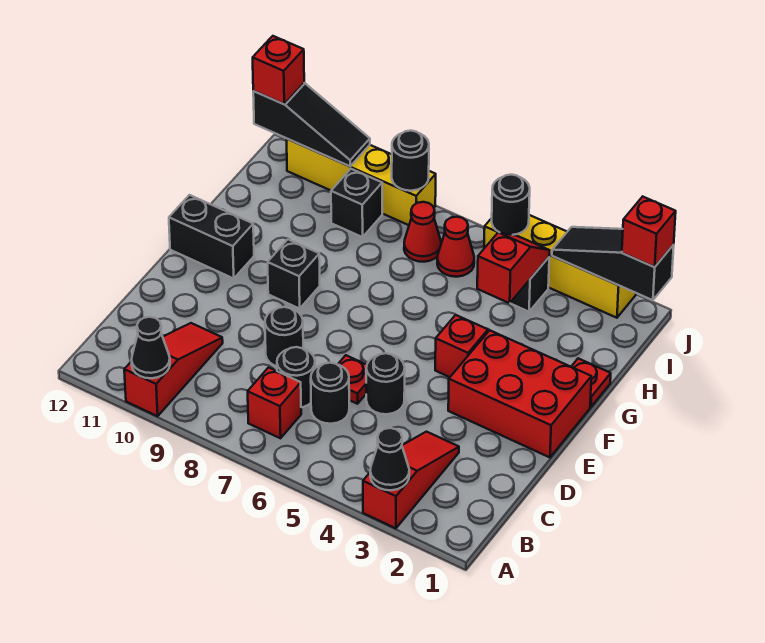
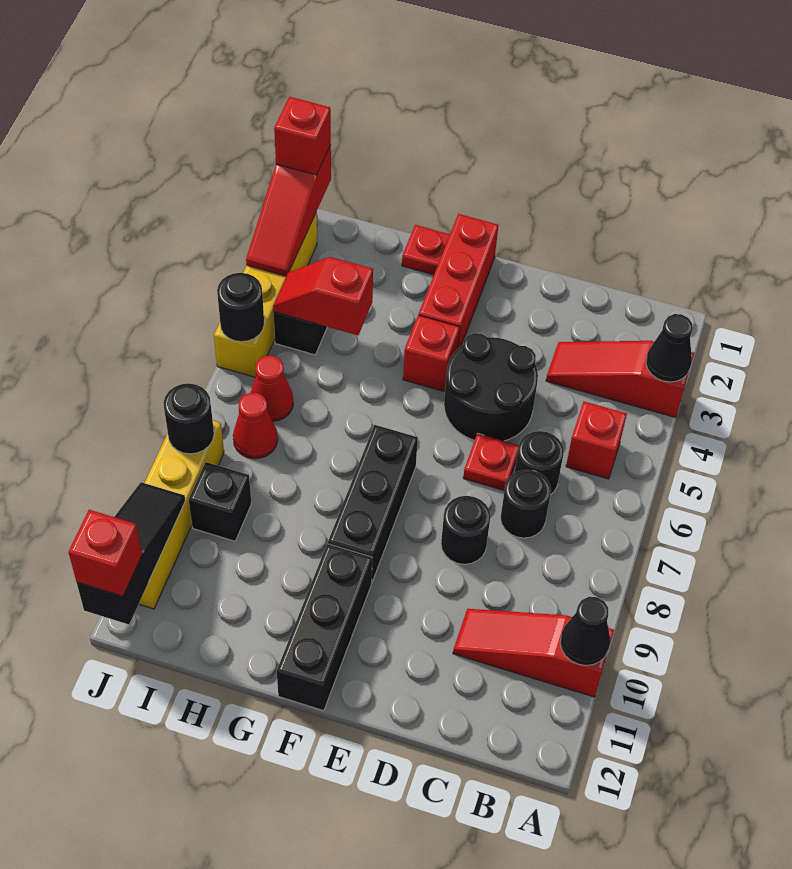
red brick B7 level 1 -> red brick B5 level 1
black round brick D5 level 1 -> black round brick D4:E5 level 1
red brick E1:F3 level 1 -> red brick F1:F3 level 1
black brick F9 level 1 -> black brick F7:F9 level 1
black brick F11:F12 level 1 -> black brick F10:F12 level 1
black slope J1:J3 level 2 top 1 -> red slope J1:J3 level 2 top 1

